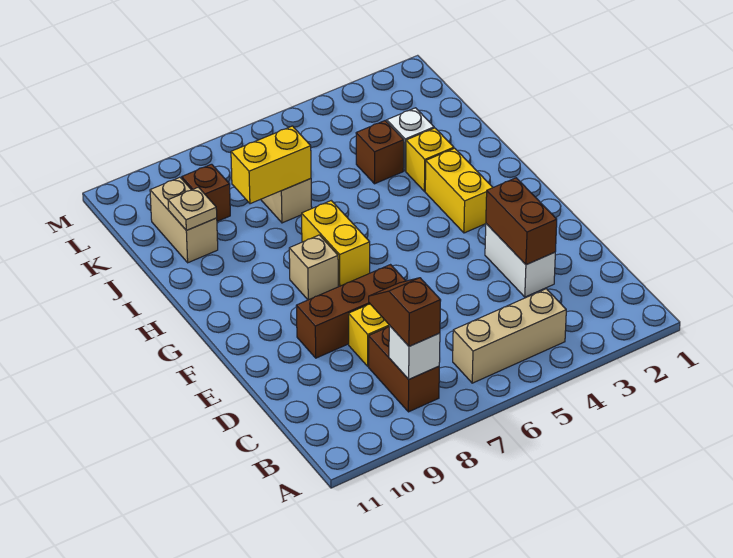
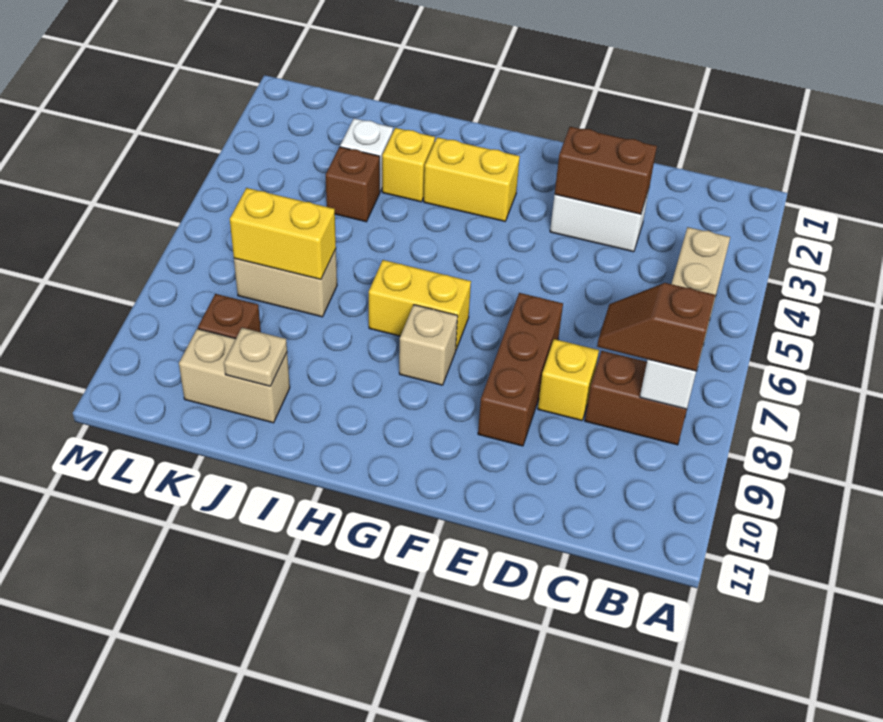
yellow brick J7:J8 level 2 -> yellow brick J7:K7 level 2

